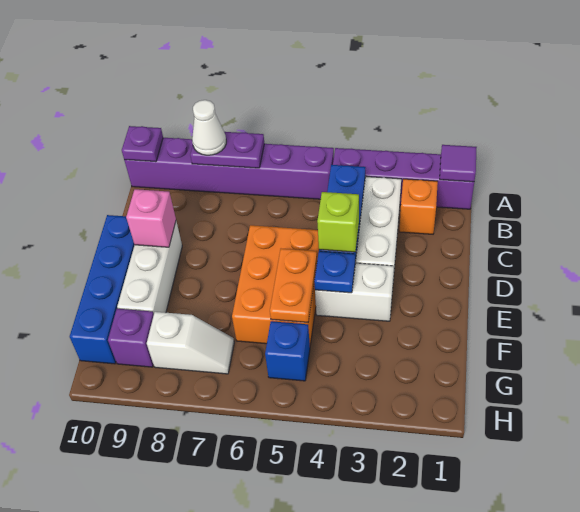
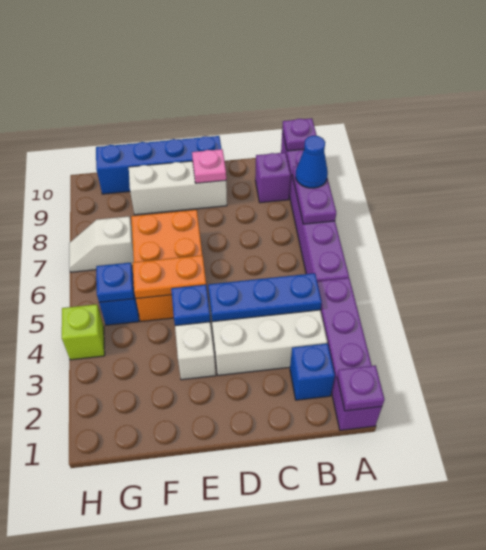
purple tile A1 level 2 -> purple plate A1 level 2
white cone A8 level 3 -> blue cone A8 level 3
orange brick B2 level 1 -> blue brick B2 level 1
lime brick D4 level 3 -> lime brick H4 level 1
orange brick D5:F6 level 1 -> orange brick E5:F7 level 1
pink brick D9 level 2 -> pink plate D9 level 2
none -> blue plate G5 level 2
white slope G7:G8 level 1 top 8 -> white slope G7:H7 level 1 top G
purple brick G9 level 1 -> purple brick B9 level 1

